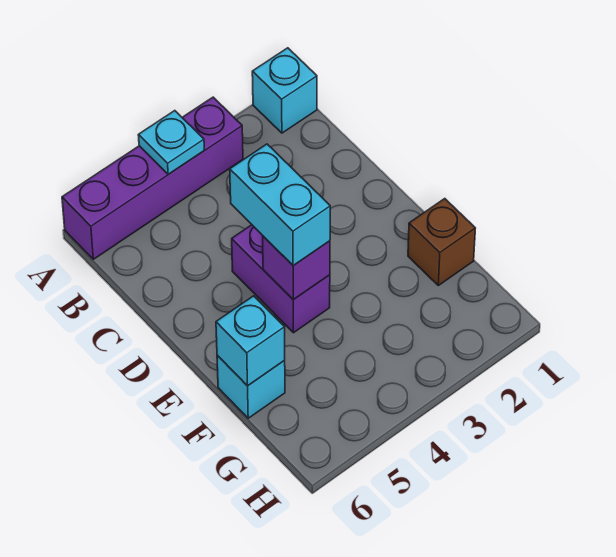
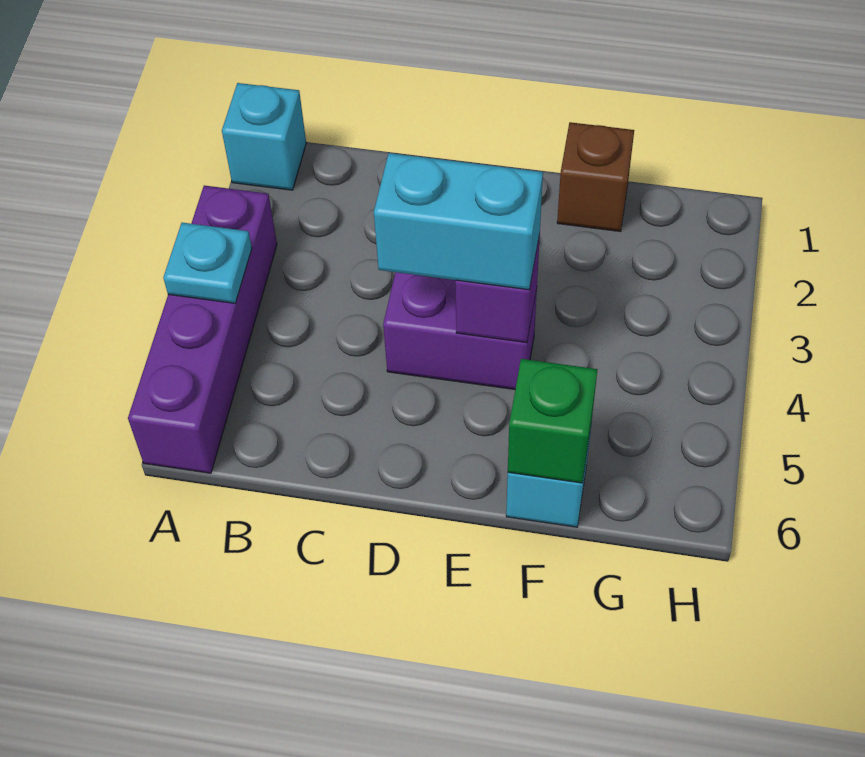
cyan brick F6 level 2 -> green brick F6 level 2

